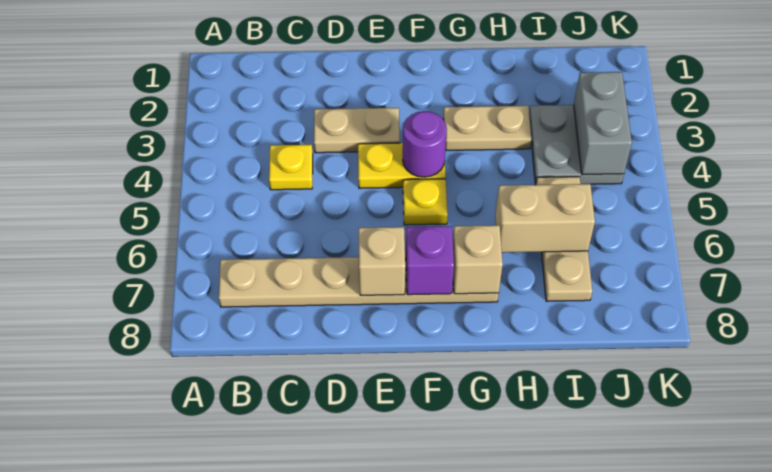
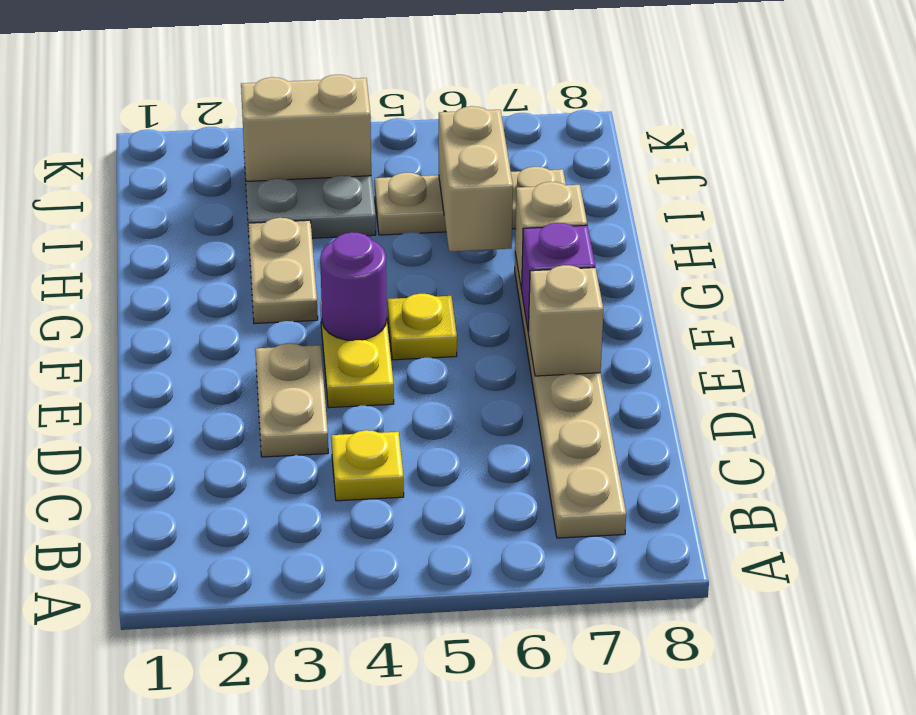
grey brick J3:J4 level 2 -> tan brick J3:J4 level 2

